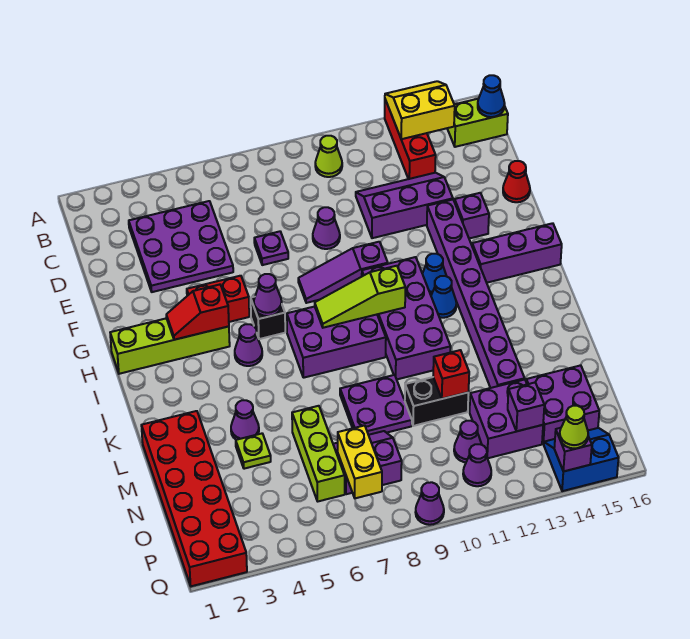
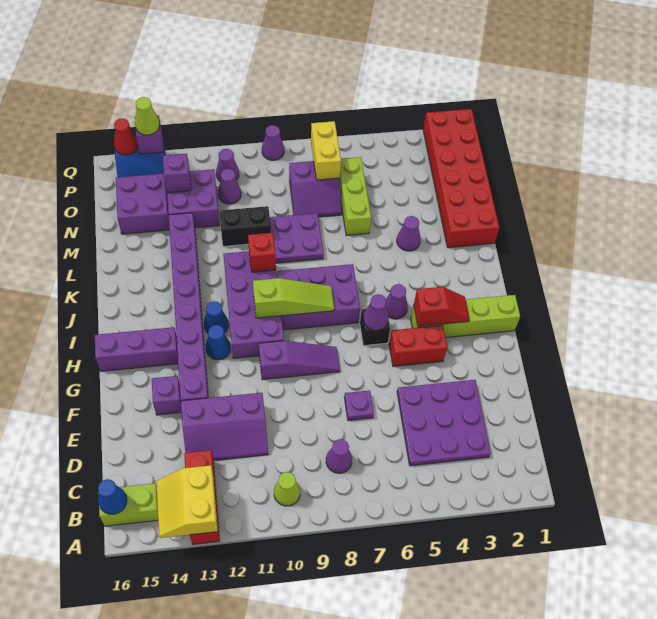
yellow slope A13:B14 level 2 top B -> yellow slope A13:B14 level 2 top 13
purple cone E9 level 1 -> purple cone C8 level 1
red cone E16 level 1 -> red cone Q15 level 2
lime plate M4 level 1 -> none
red brick M11 level 2 -> red brick K10 level 2

